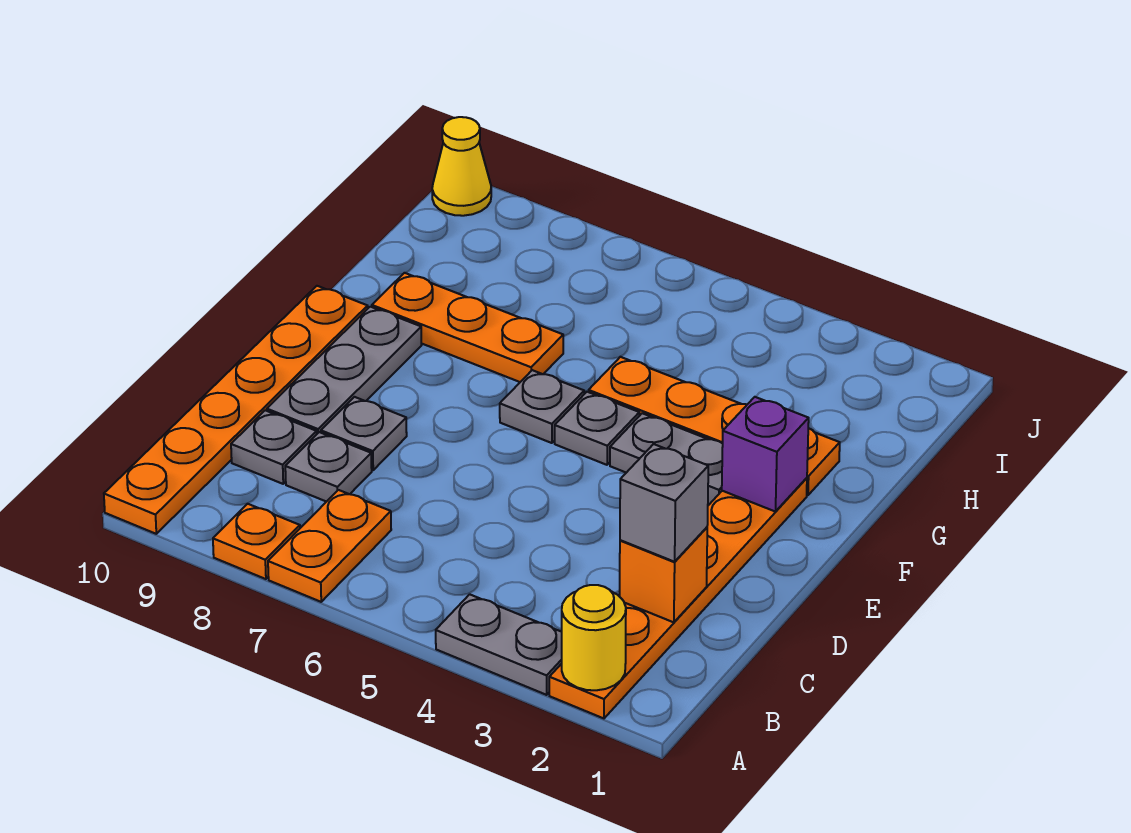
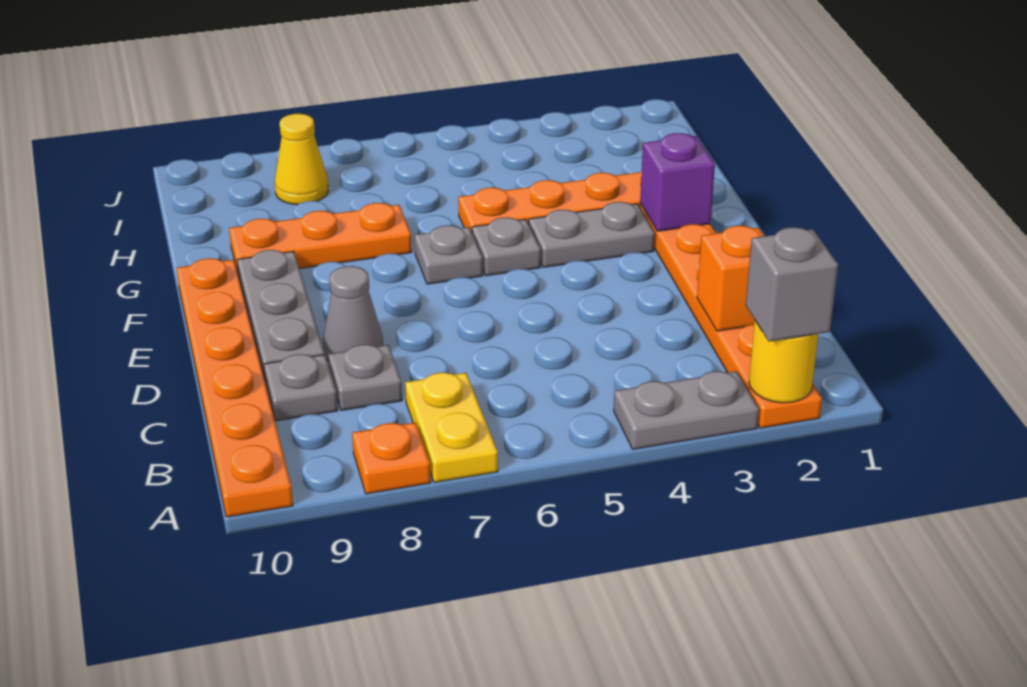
orange plate A7:B7 level 1 -> yellow plate A7:B7 level 1
grey brick C2 level 3 -> grey brick A2 level 3
grey plate D8 level 1 -> grey cone D8 level 1
yellow cone J10 level 1 -> yellow cone I8 level 1

